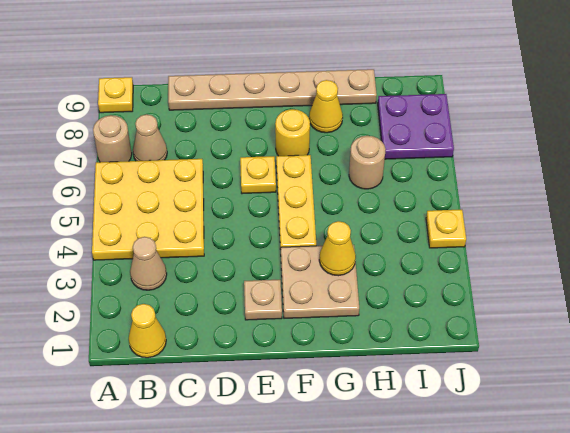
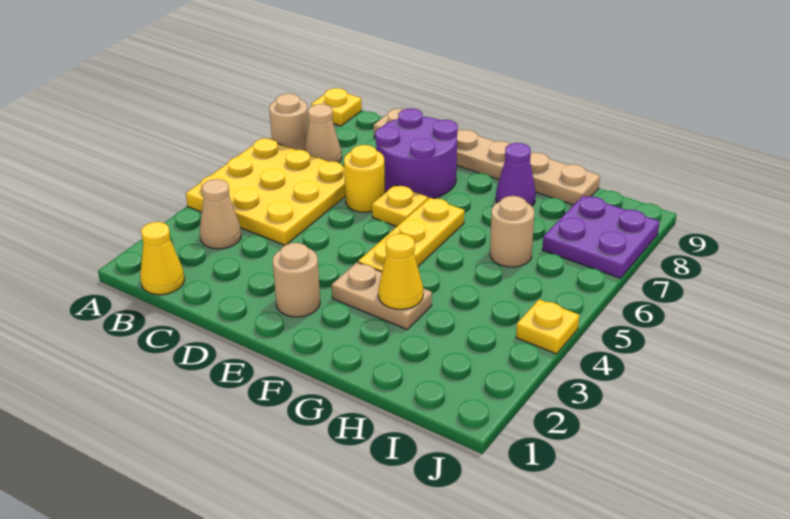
none -> purple round brick D7:E8 level 1
tan plate E2 level 1 -> tan round brick E2 level 1
tan plate F2:G3 level 1 -> tan plate F3:G3 level 1
yellow round brick F7 level 1 -> yellow round brick D6 level 1
yellow cone G8 level 1 -> purple cone G8 level 1

